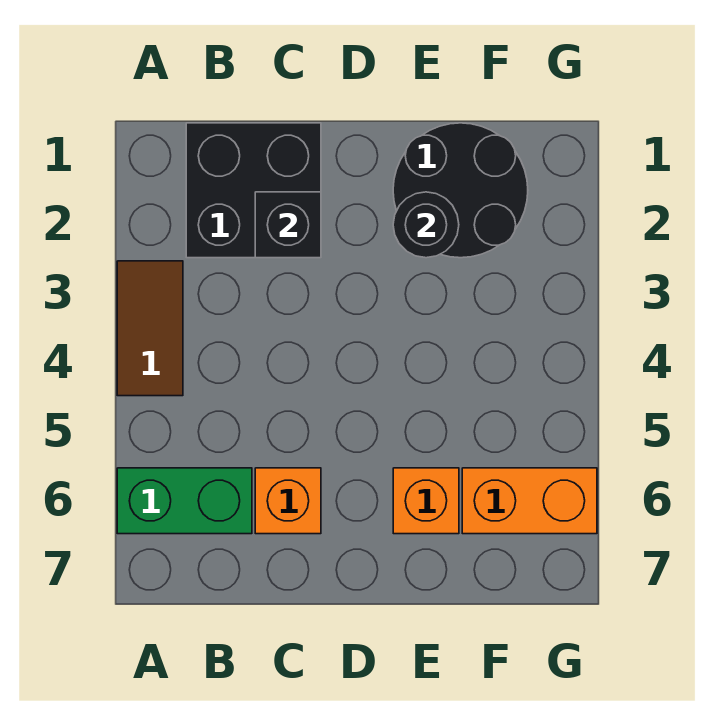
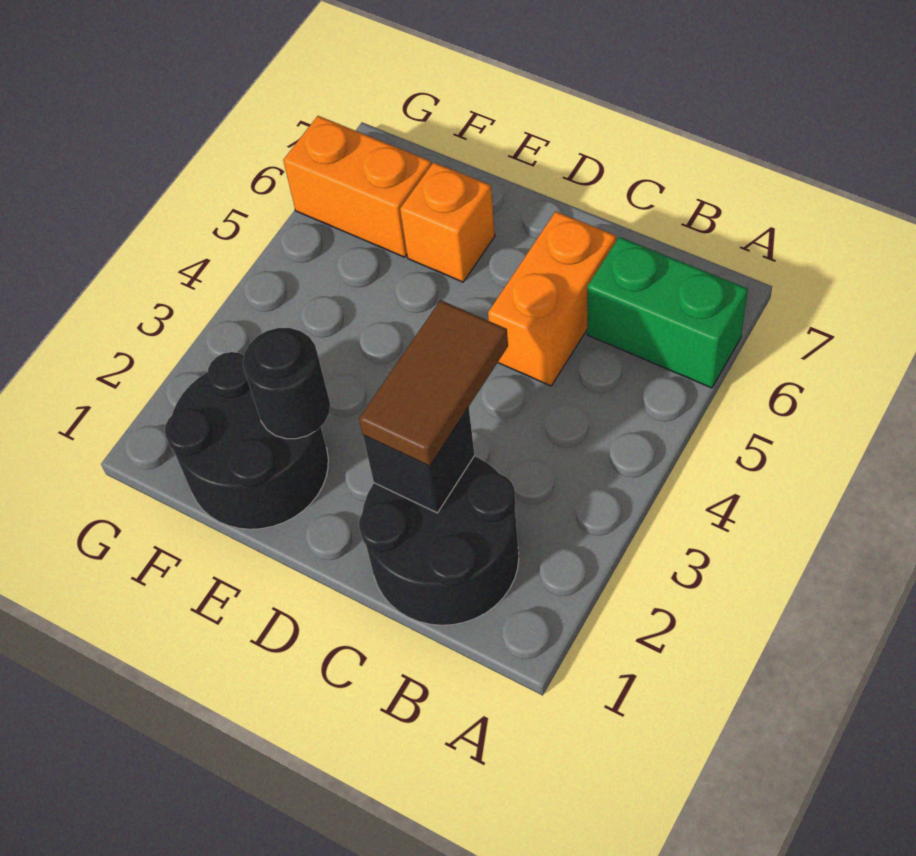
brown tile A3:A4 level 1 -> brown tile C2:C3 level 3
black brick B1:C2 level 1 -> black round brick B1:C2 level 1
orange brick C6 level 1 -> orange brick C5:C6 level 1

